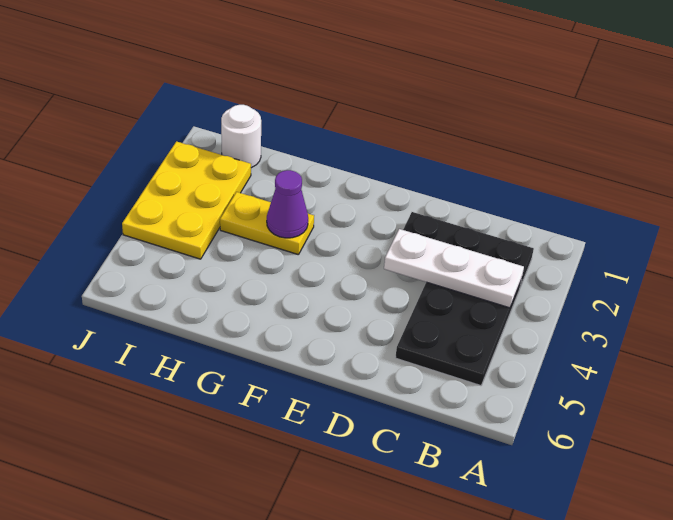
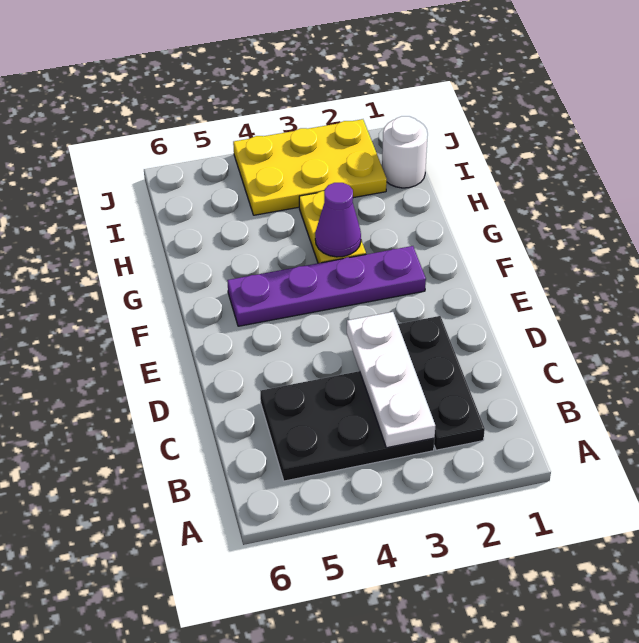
none -> purple plate F2:F5 level 1

